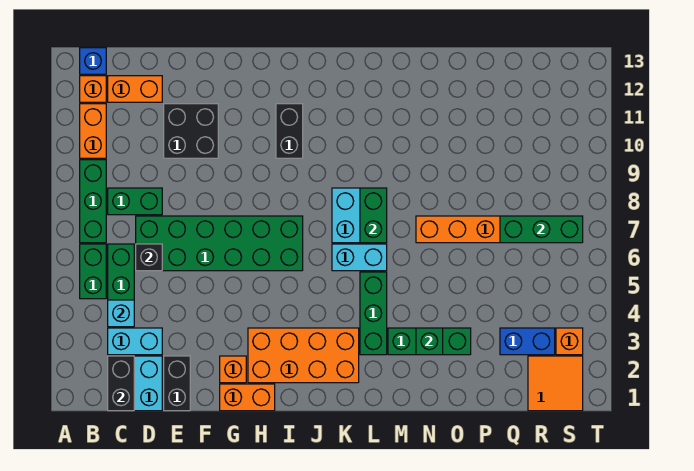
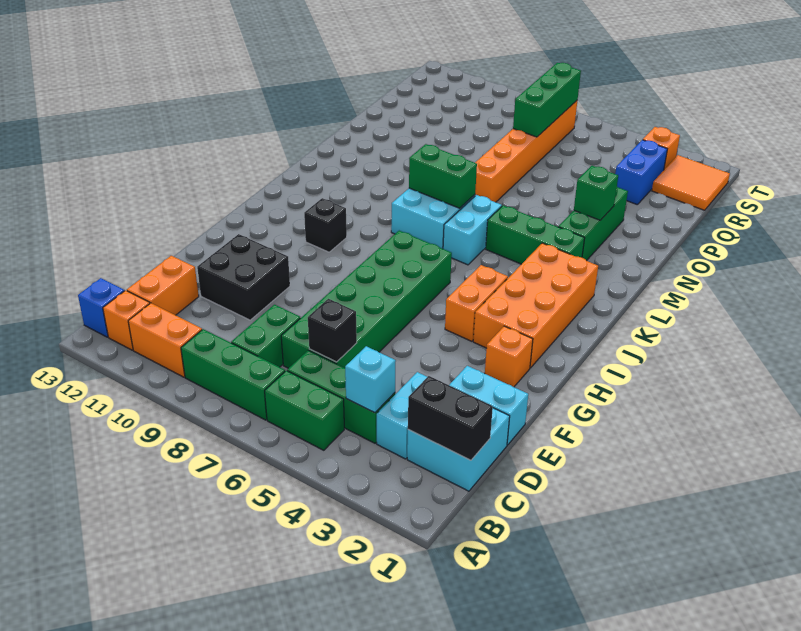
black brick E1:E2 level 1 -> cyan brick E1:E2 level 1
orange brick G1:H1 level 1 -> orange brick H4:I4 level 1
black brick I10:I11 level 1 -> black brick I10 level 1

